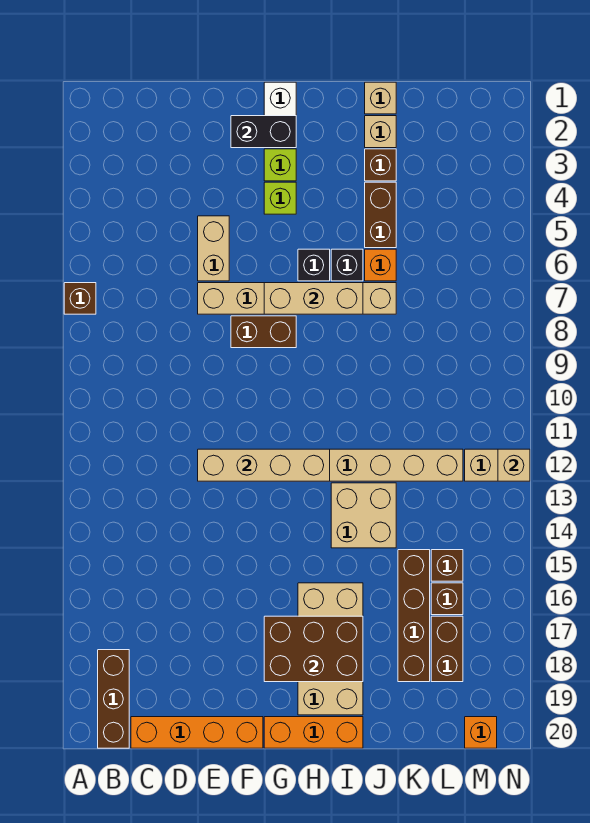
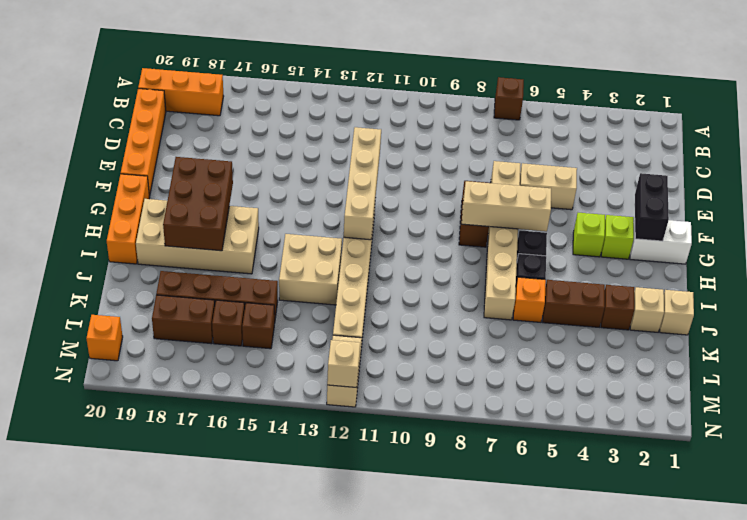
brown brick B18:B20 level 1 -> orange brick B18:B20 level 1
tan brick G7:I7 level 2 -> tan brick G6:G8 level 2

